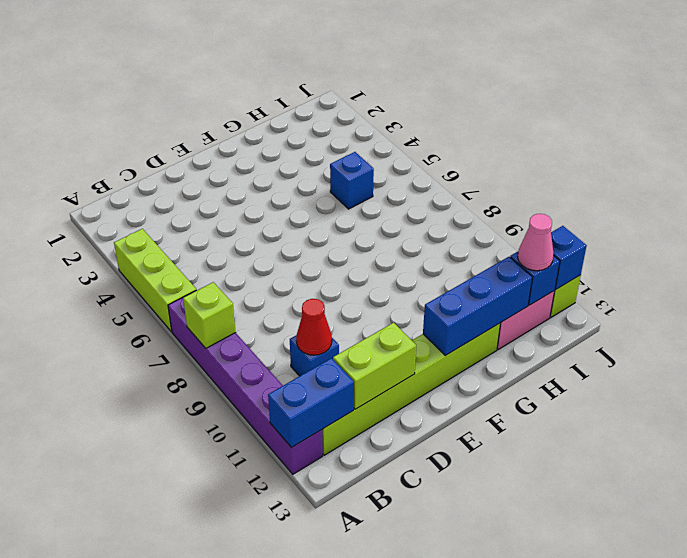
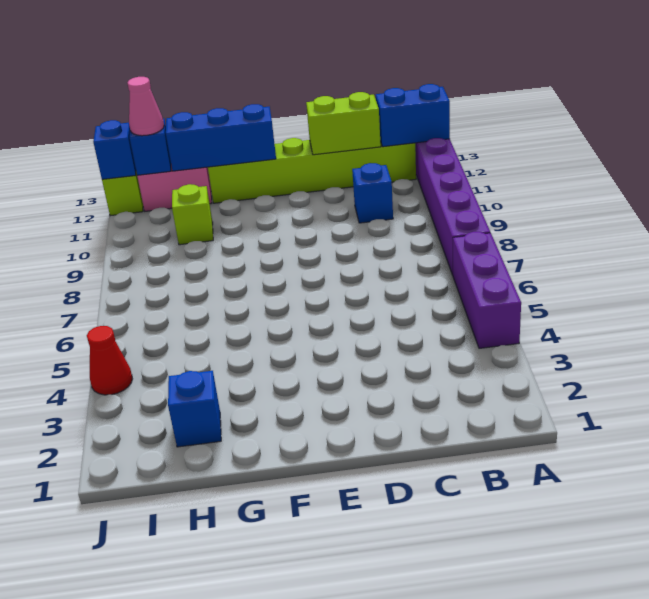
lime brick A4:A6 level 1 -> purple brick A4:A6 level 1
lime brick A8 level 2 -> lime brick H10 level 1
red cone C10 level 2 -> red cone J4 level 1
blue brick H5 level 1 -> blue brick H2 level 1

